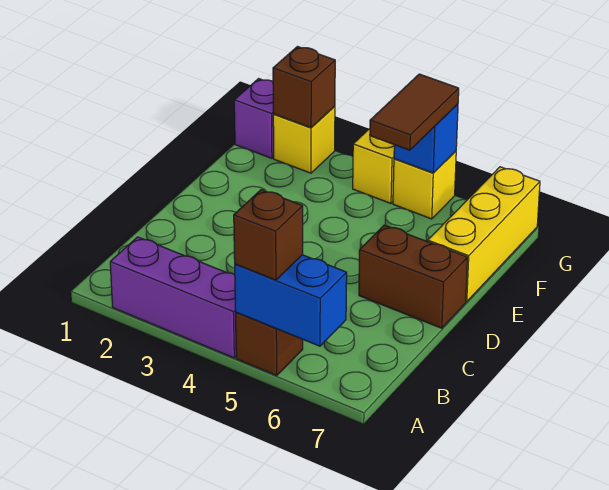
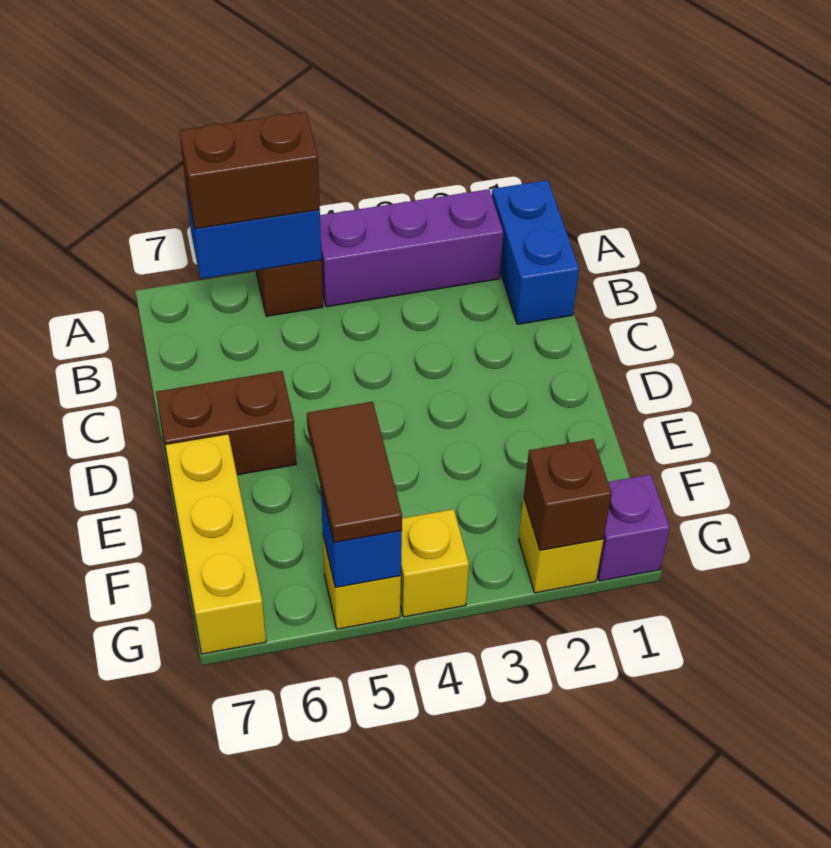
none -> blue brick A1:B1 level 1
brown brick A5 level 3 -> brown brick A5:A6 level 3

